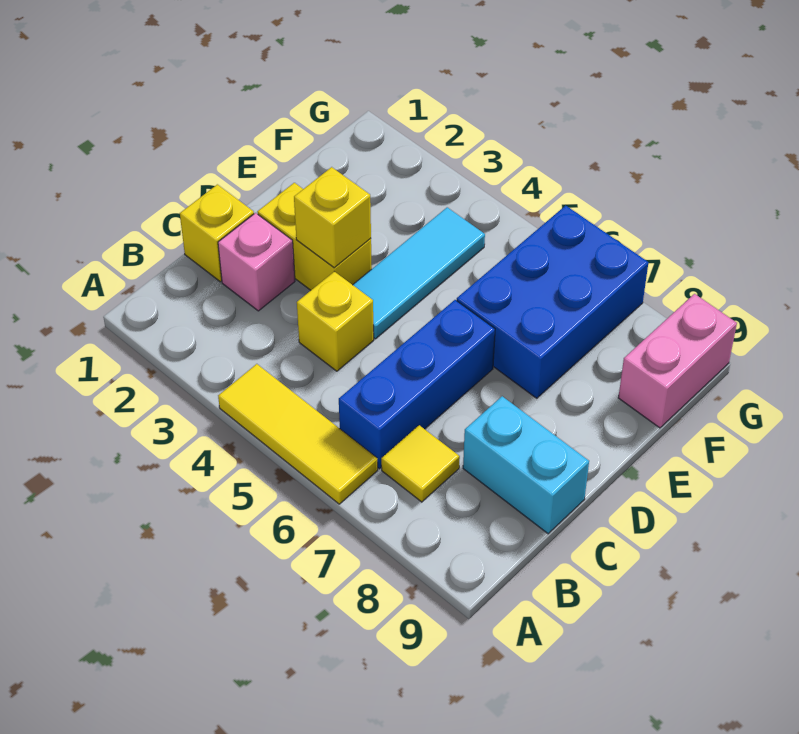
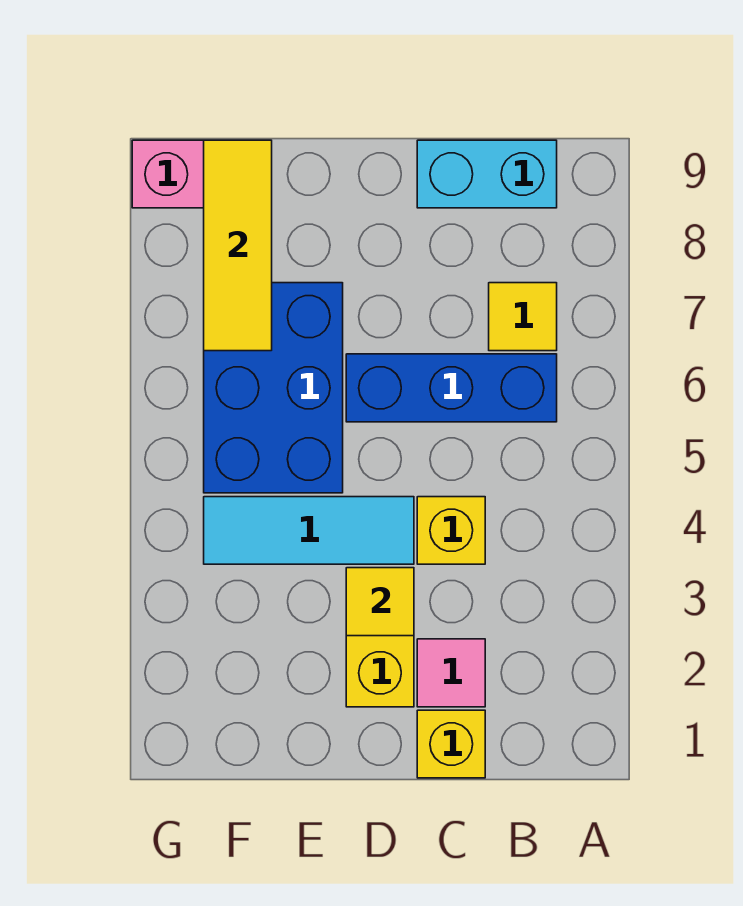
yellow tile A4:A6 level 1 -> yellow tile F7:F9 level 2
pink brick C2 level 1 -> pink tile C2 level 1
cyan brick C8:C9 level 1 -> cyan brick B9:C9 level 1
yellow brick D3 level 2 -> yellow tile D3 level 2
blue brick E6:G7 level 1 -> blue brick E5:F7 level 1

